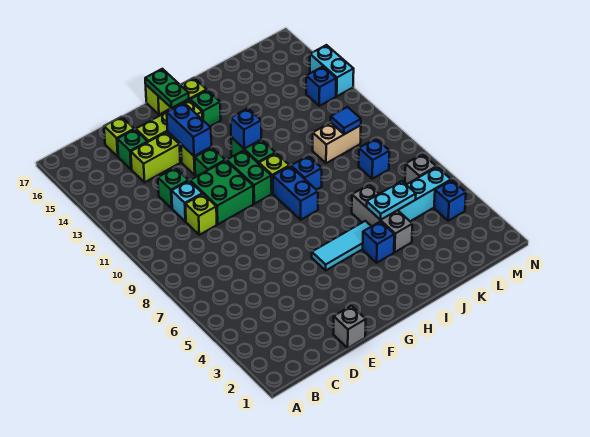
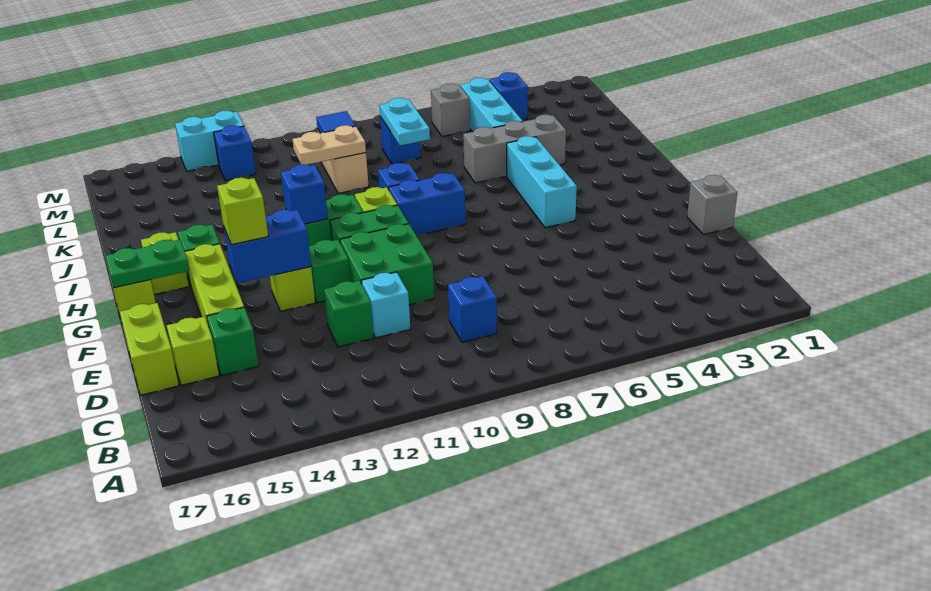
lime brick D10 level 1 -> lime brick F14 level 3
lime brick D14:E14 level 1 -> lime brick D17:E17 level 1
cyan tile G5:I5 level 1 -> cyan brick G5:I5 level 1
blue brick I4 level 1 -> blue brick C9 level 1
cyan plate J5:K5 level 2 -> cyan plate K8:L8 level 2
none -> tan plate K10:K11 level 2

